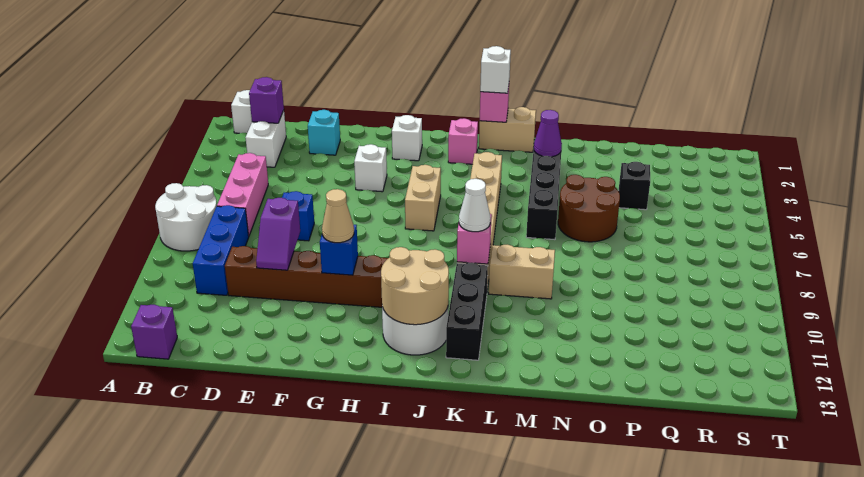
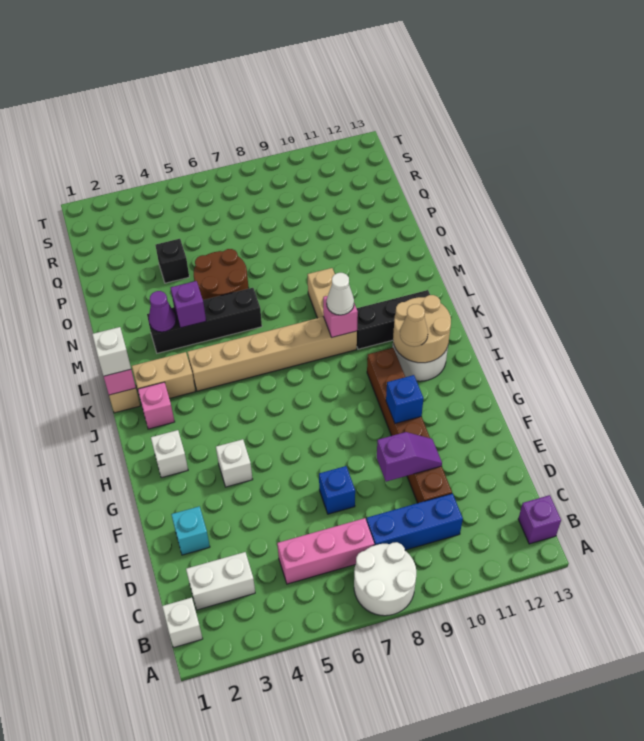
purple brick C2 level 2 -> purple brick M4 level 2
tan cone G10 level 3 -> tan cone I11 level 3
tan brick I5:I6 level 1 -> tan brick K2:K3 level 1

